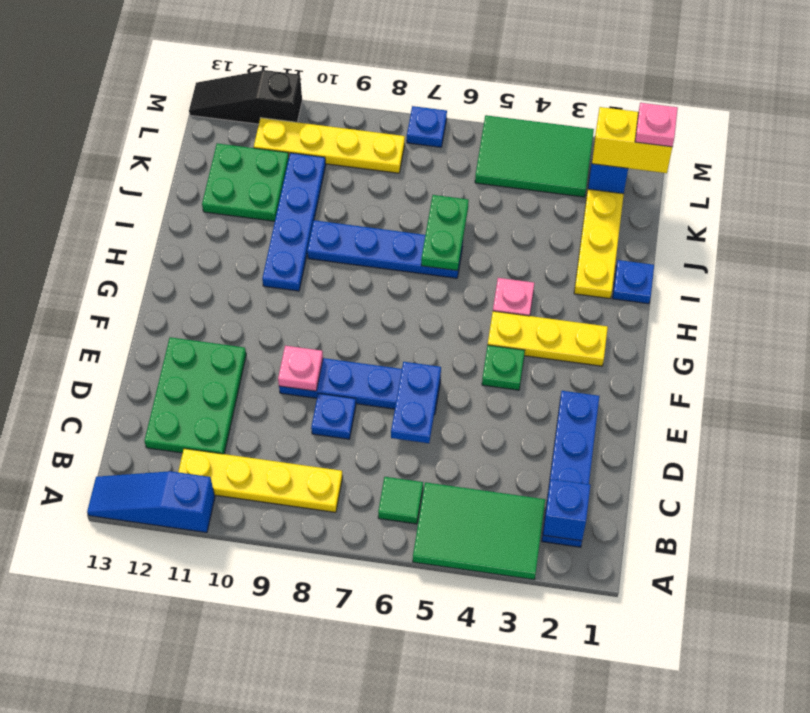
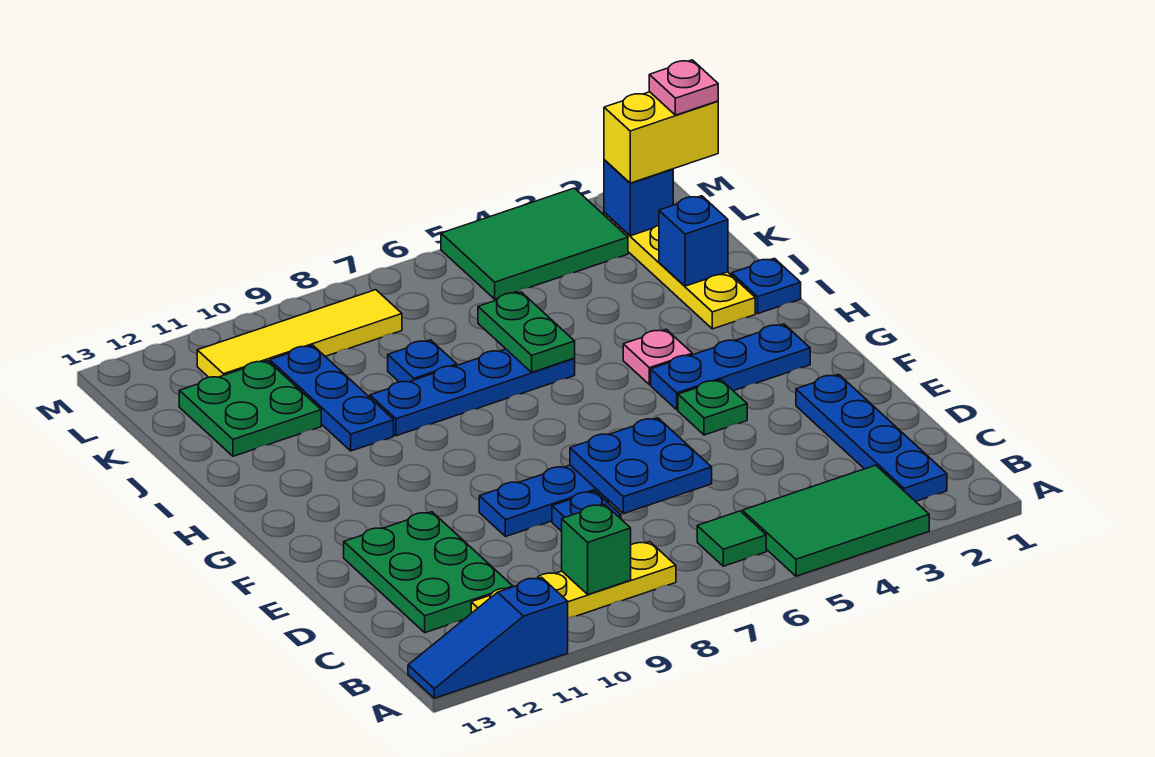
blue brick B2 level 2 -> blue brick J2 level 2
none -> green brick B9 level 2
blue plate D6:E6 level 2 -> blue plate D6:E7 level 2
pink plate E9 level 2 -> none
yellow plate G2:G4 level 1 -> blue plate G2:G4 level 1
blue plate H10:K10 level 1 -> blue plate I10:K10 level 1
yellow plate L8:L11 level 1 -> yellow tile L8:L11 level 1
blue plate M7 level 1 -> blue plate J8 level 1
black slope M11:M13 level 1 top 11 -> none

